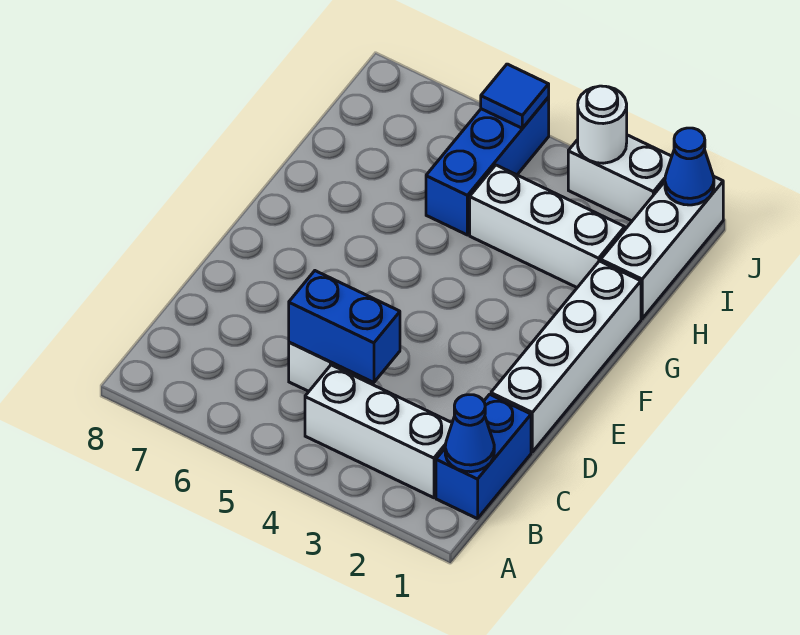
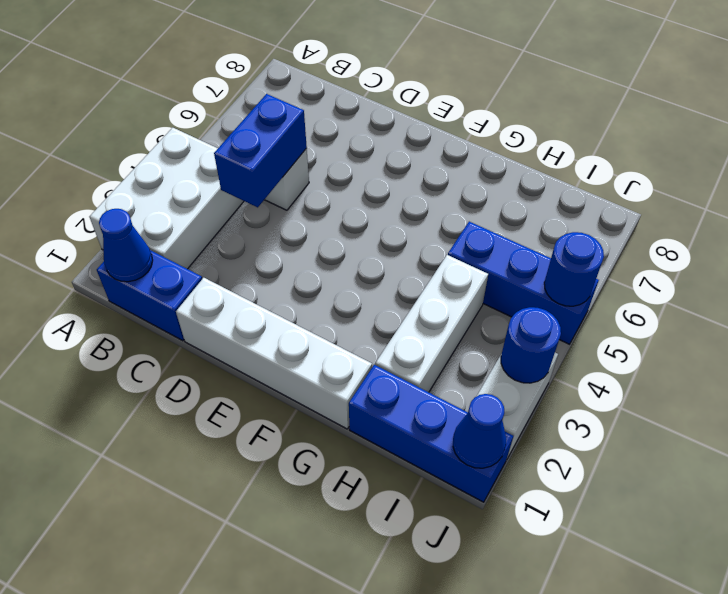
white brick B2:B4 level 1 -> white brick A2:B4 level 1
white brick H1:J1 level 1 -> blue brick H1:J1 level 1
white round brick J3 level 2 -> blue round brick J3 level 2
blue tile J5 level 2 -> blue round brick J5 level 2

